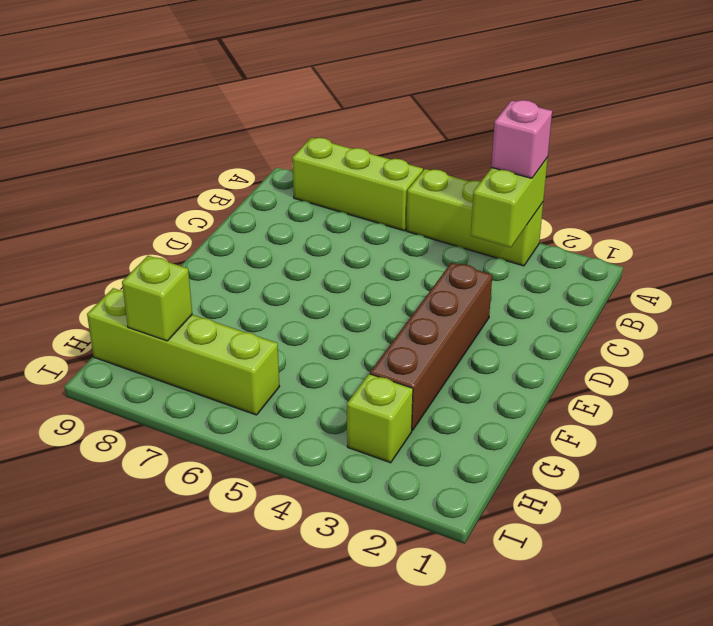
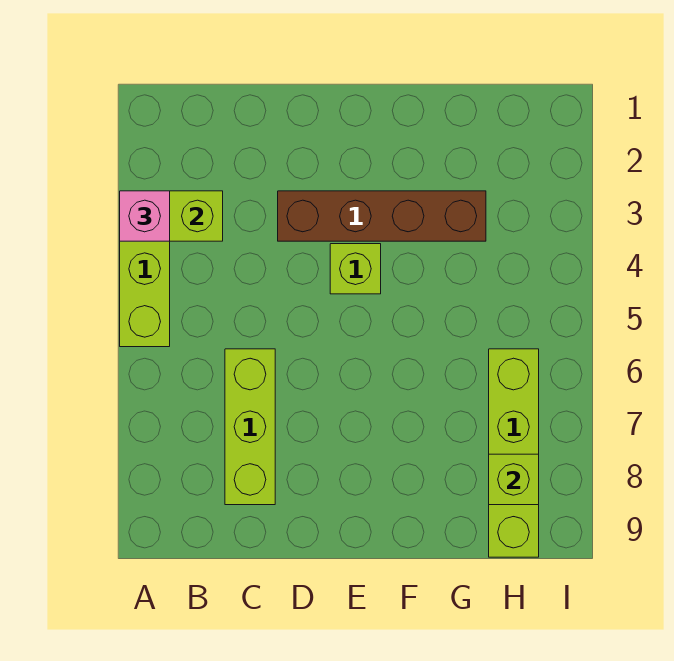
lime brick A6:A8 level 1 -> lime brick C6:C8 level 1
lime brick H3 level 1 -> lime brick E4 level 1

